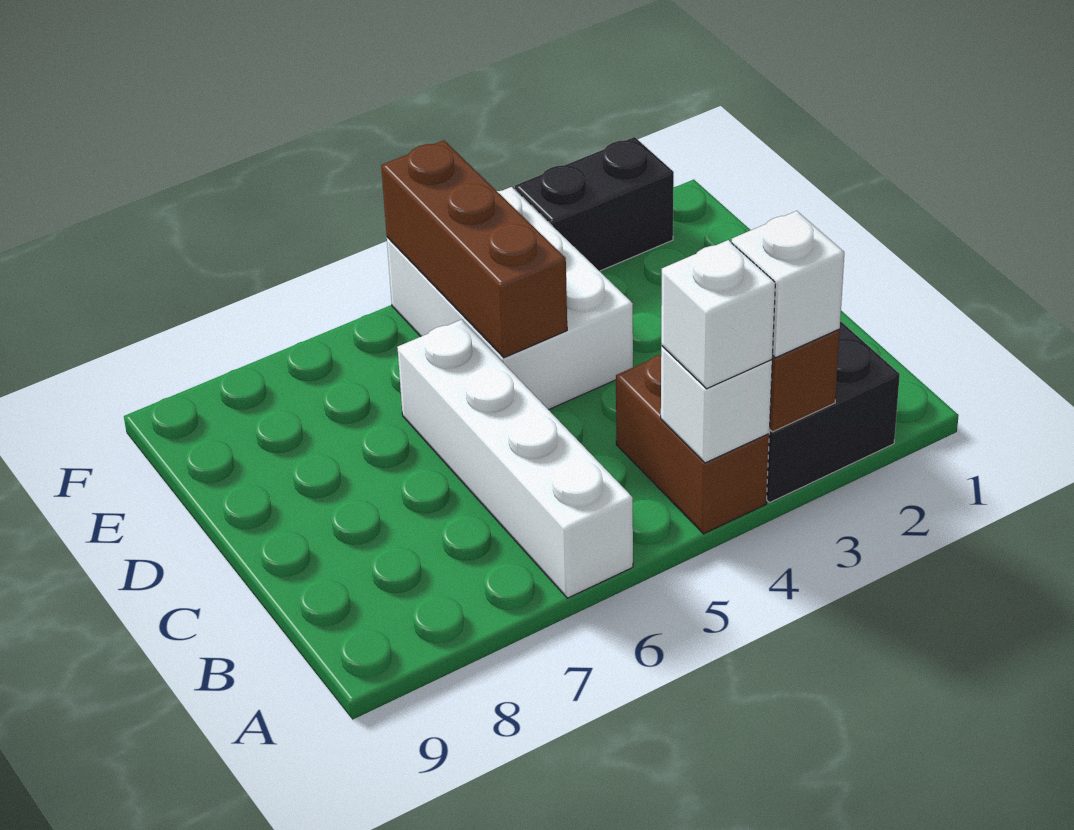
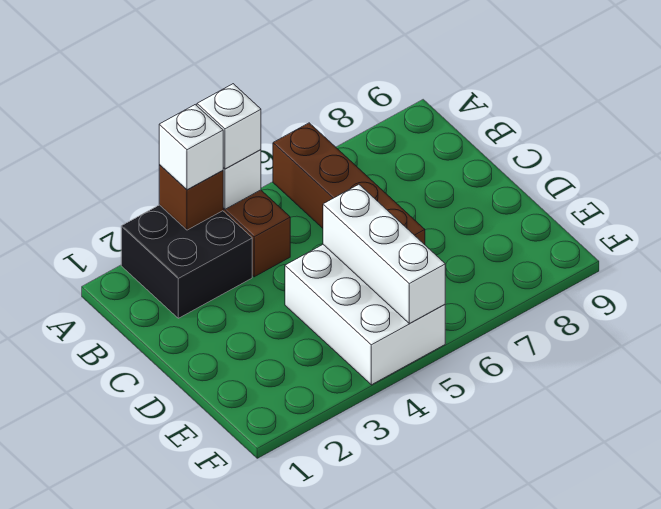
white brick A6:D6 level 1 -> brown brick A6:D6 level 1
brown brick D5:F5 level 2 -> white brick D5:F5 level 2
black brick F2:F3 level 1 -> none

